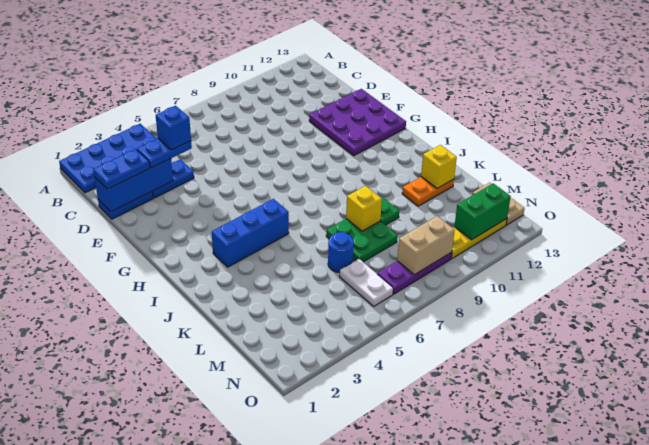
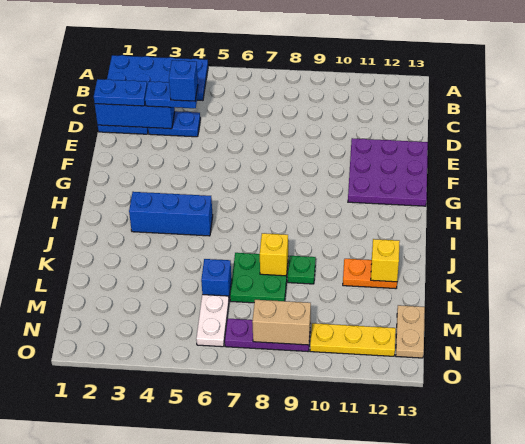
blue round brick L6 level 1 -> blue brick L6 level 1
green brick N11:N12 level 2 -> none

